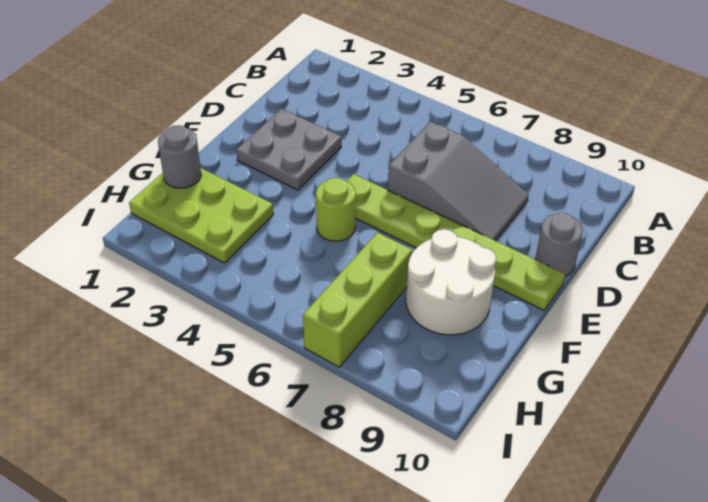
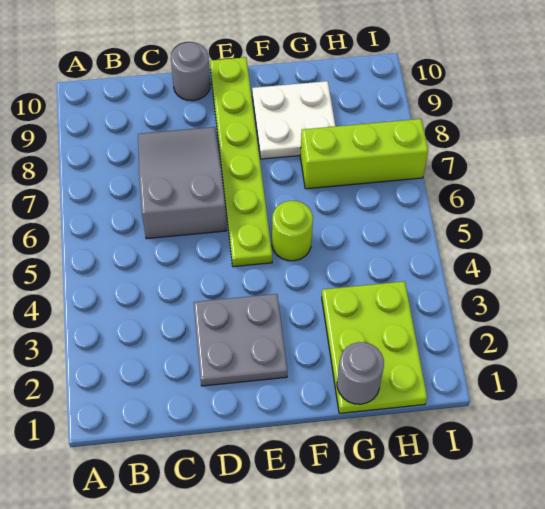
white round brick F8:G9 level 1 -> white plate F8:G9 level 1

